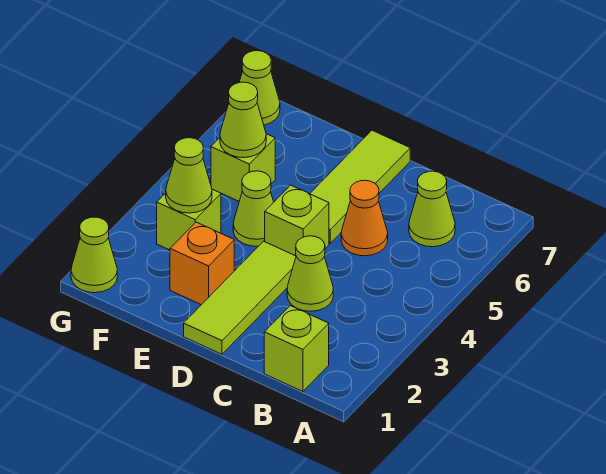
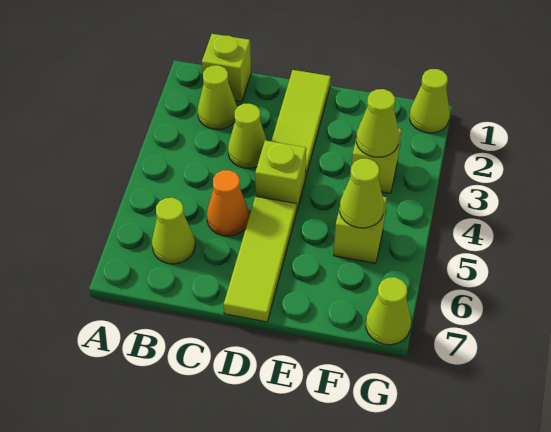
orange brick E2 level 1 -> none
lime cone E4 level 1 -> lime cone B2 level 1

